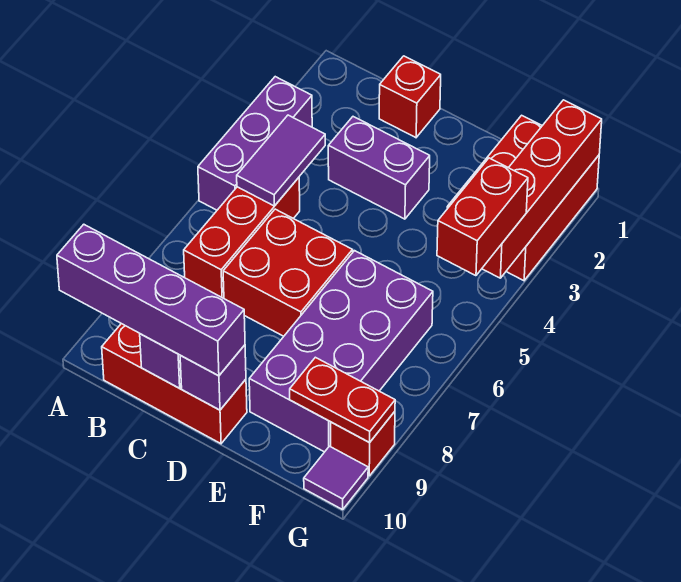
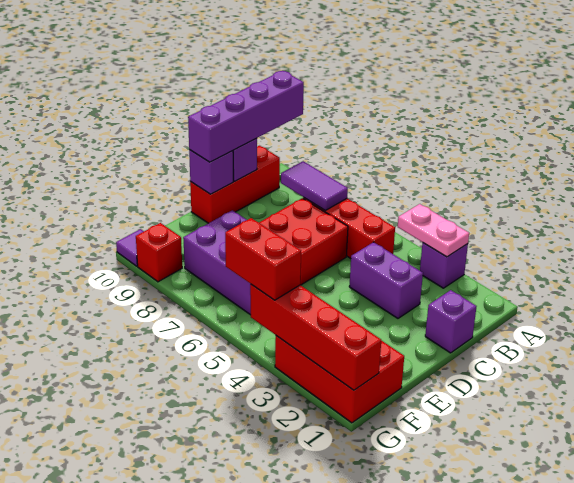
purple brick A3:A5 level 1 -> purple brick A3 level 1
none -> pink plate A3:A4 level 2
purple tile B4:B5 level 2 -> purple tile B7:B8 level 2
red brick C1 level 1 -> purple brick C1 level 1
purple brick C3:D3 level 1 -> purple brick C3:C4 level 1
purple brick E6:F9 level 1 -> purple brick E6:F8 level 1
red plate F9:G9 level 2 -> none

